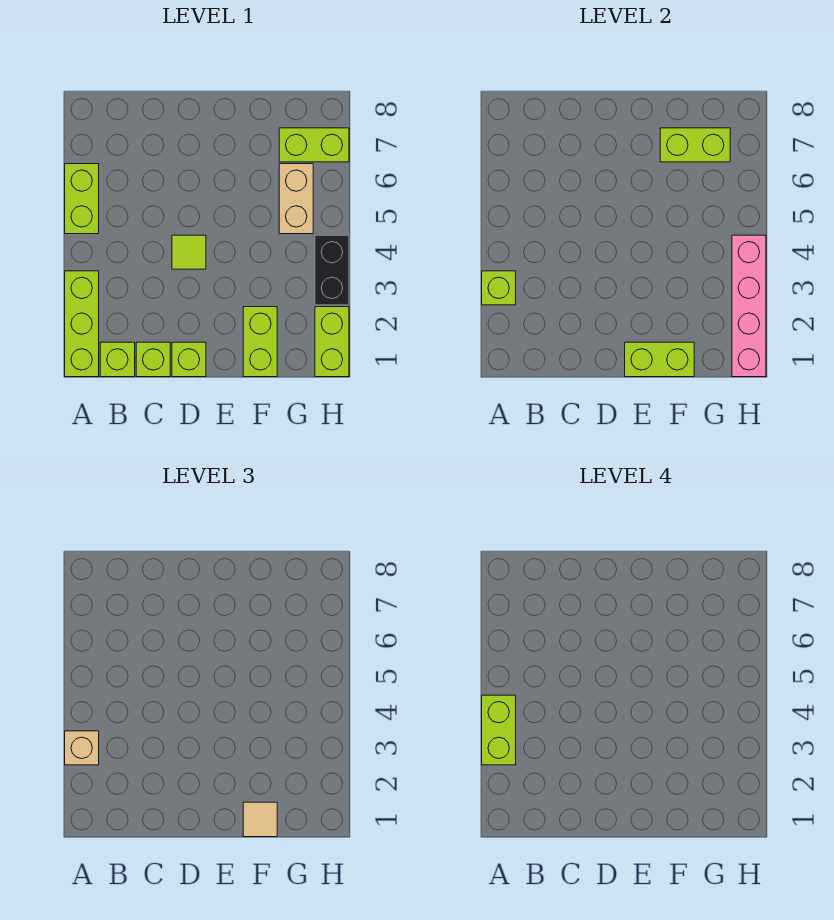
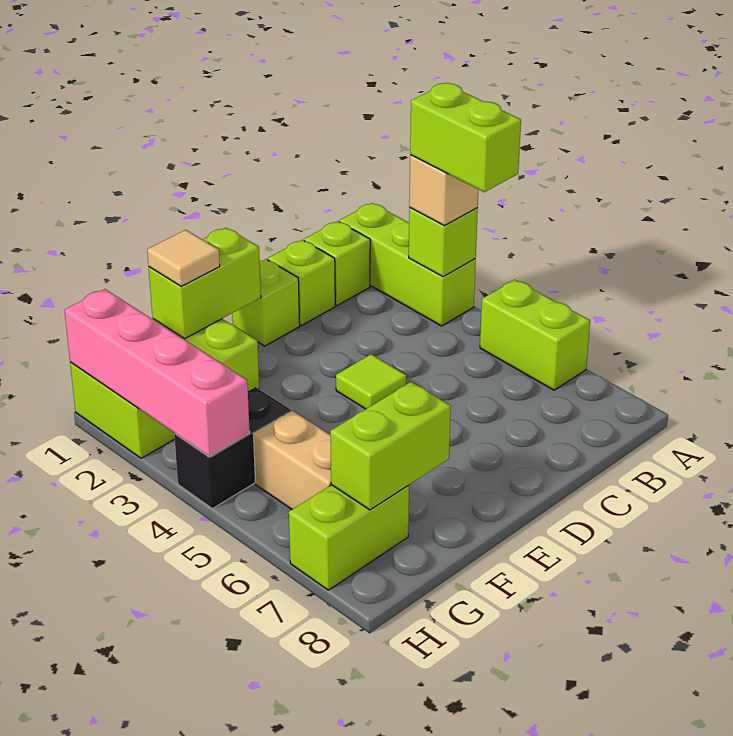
black brick H3:H4 level 1 -> black brick G4:H4 level 1

